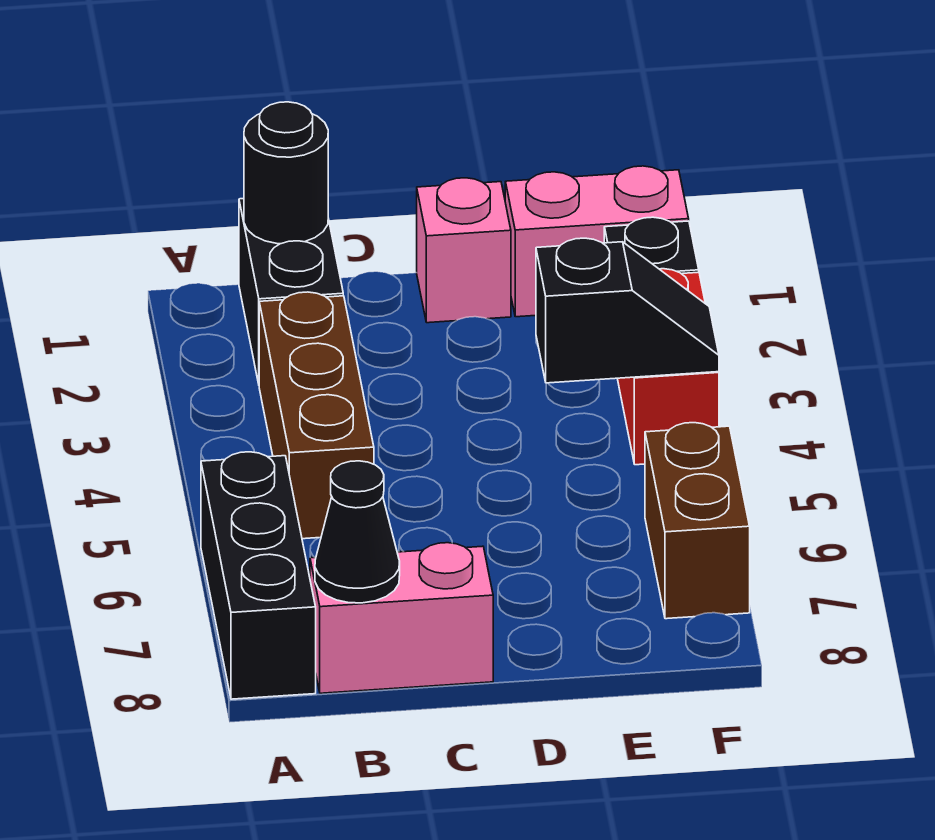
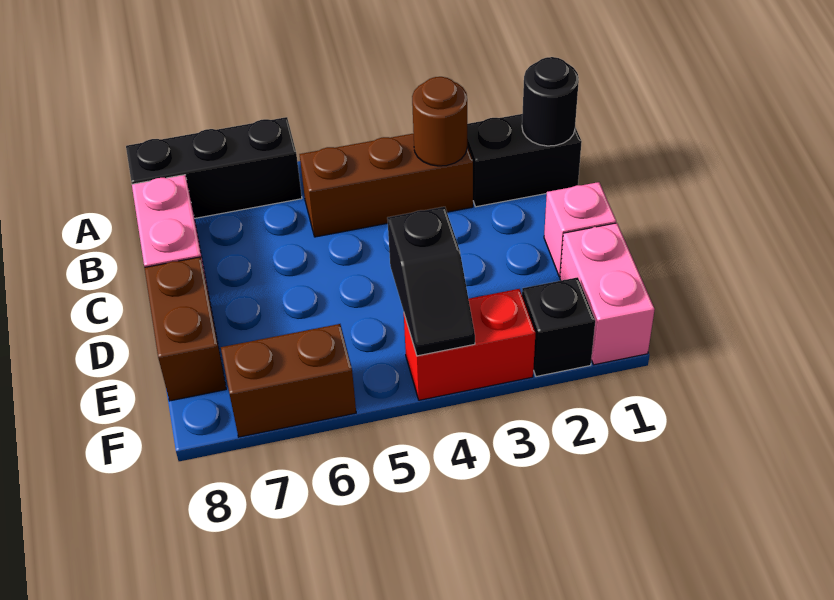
none -> brown round brick B3 level 2
black cone B8 level 2 -> none
none -> brown brick D8:E8 level 1

